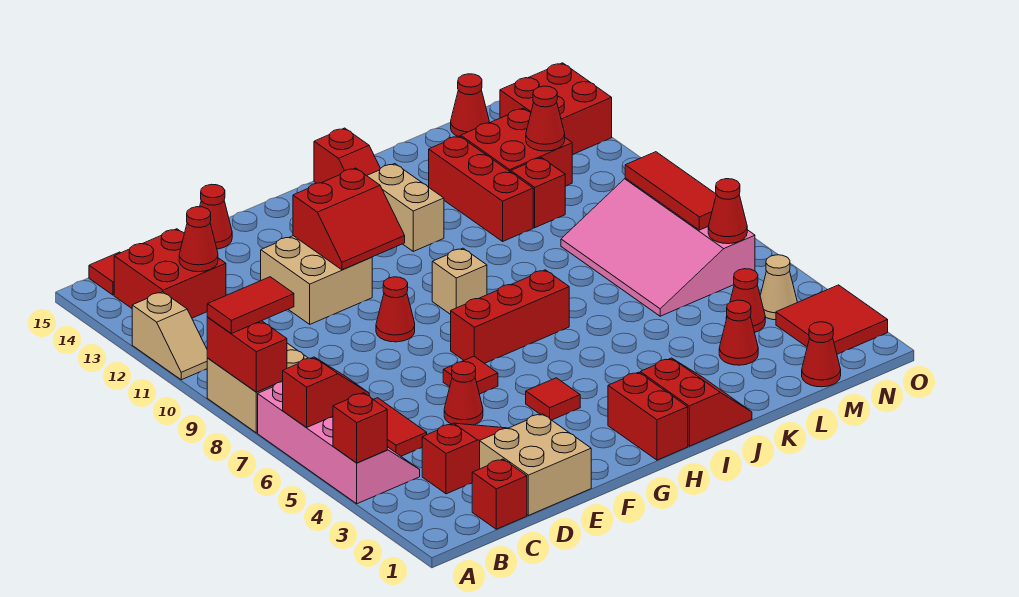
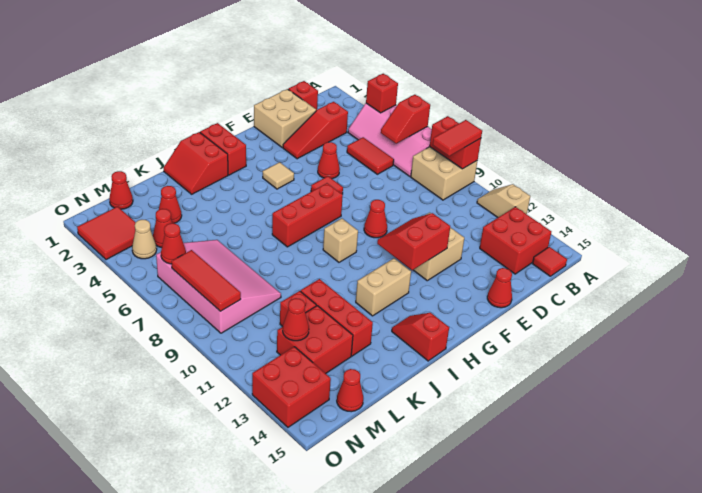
red cone C13 level 2 -> none
red tile G4 level 1 -> tan tile G4 level 1
tan brick I12:I13 level 1 -> tan brick H12:I12 level 1

